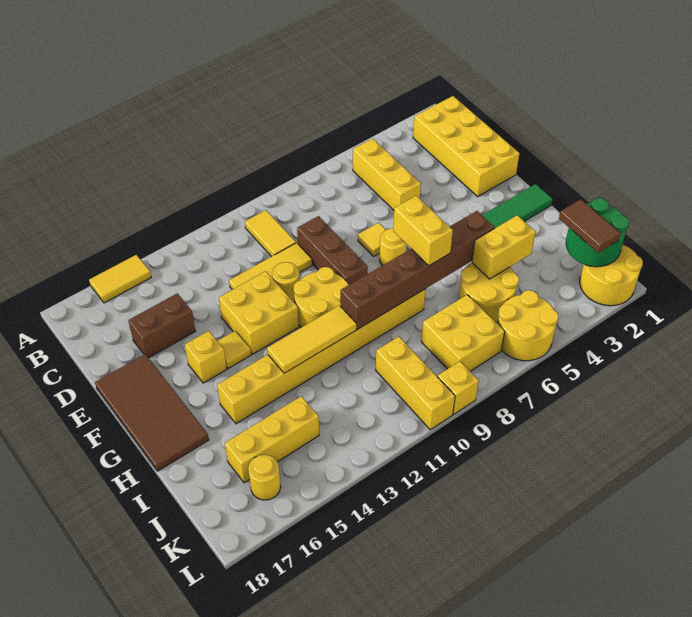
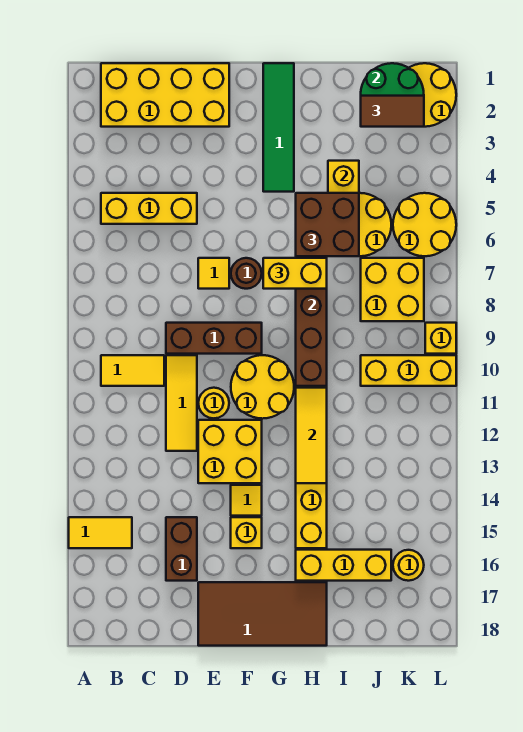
yellow tile A15:A16 level 1 -> yellow tile A15:B15 level 1
yellow round brick F7 level 1 -> brown round brick F7 level 1
none -> brown brick H5:I6 level 3
yellow brick J14:J16 level 1 -> yellow brick H16:J16 level 1

